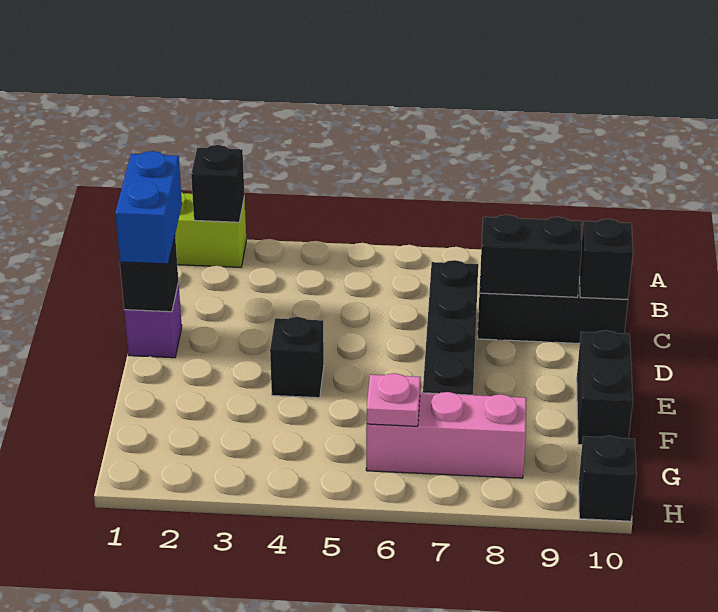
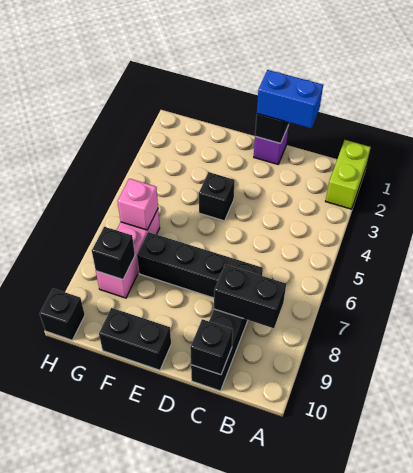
black brick A2 level 2 -> black brick G8 level 2
black brick C8:C9 level 2 -> black brick B8:C8 level 2
pink plate G6 level 2 -> pink brick G6 level 2

